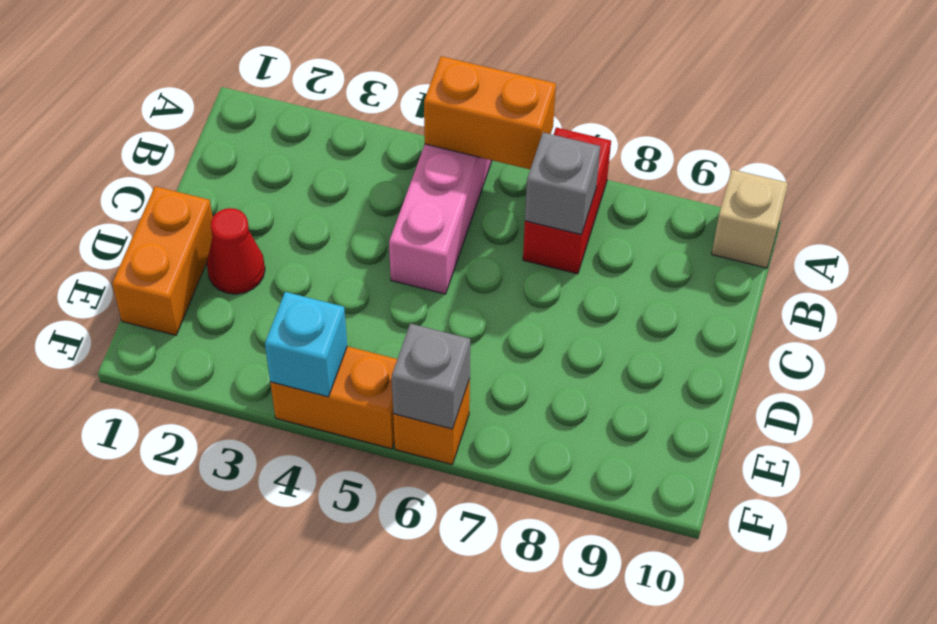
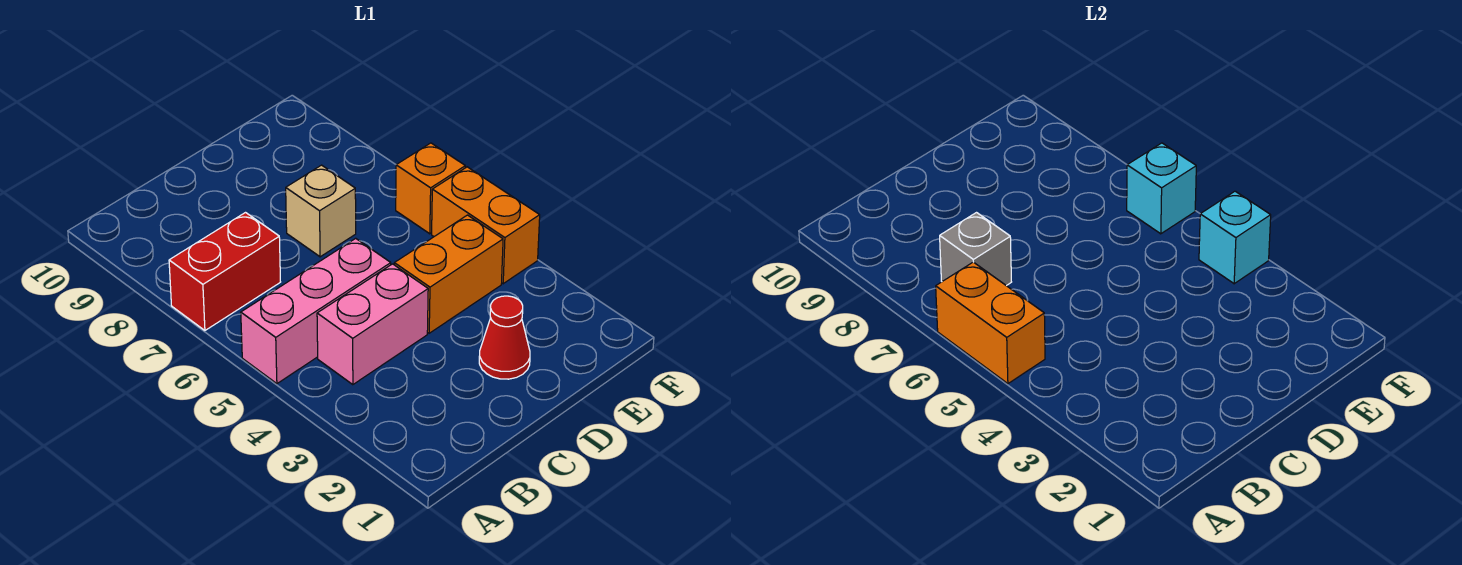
tan brick A10 level 1 -> tan brick D7 level 1
none -> pink brick B4:C4 level 1
orange brick D1:E1 level 1 -> orange brick D4:E4 level 1
grey brick F6 level 2 -> cyan brick F6 level 2

